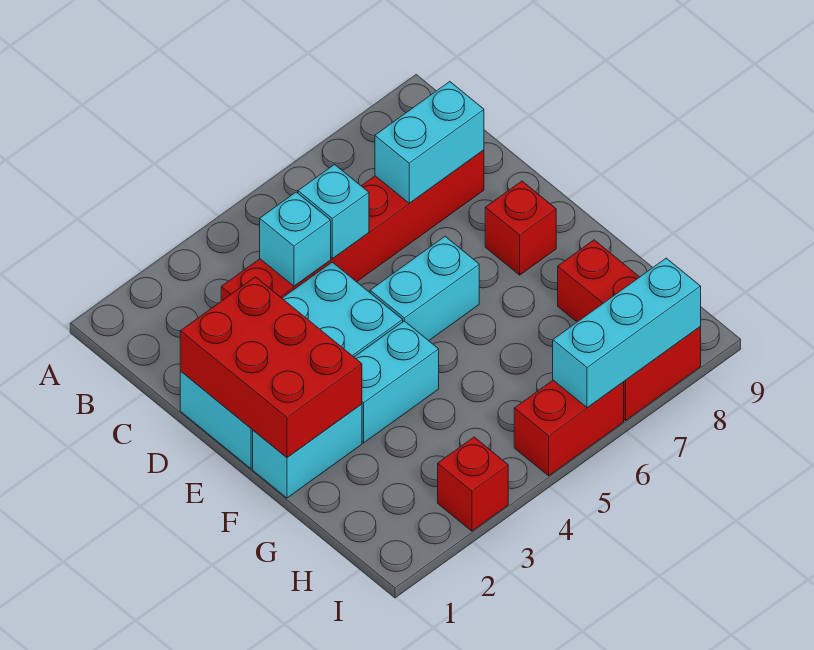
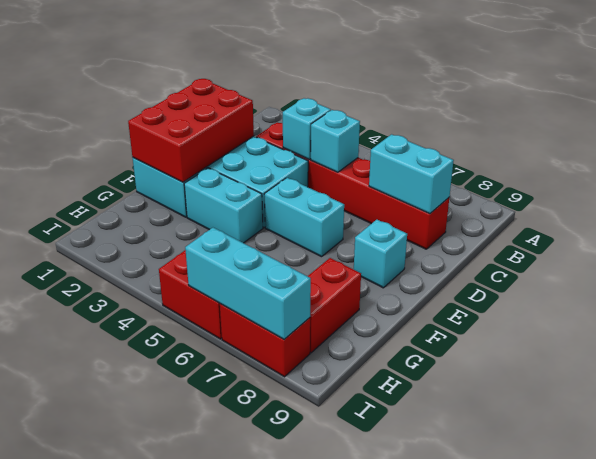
red brick E8 level 1 -> cyan brick E8 level 1
red brick I3 level 1 -> none

